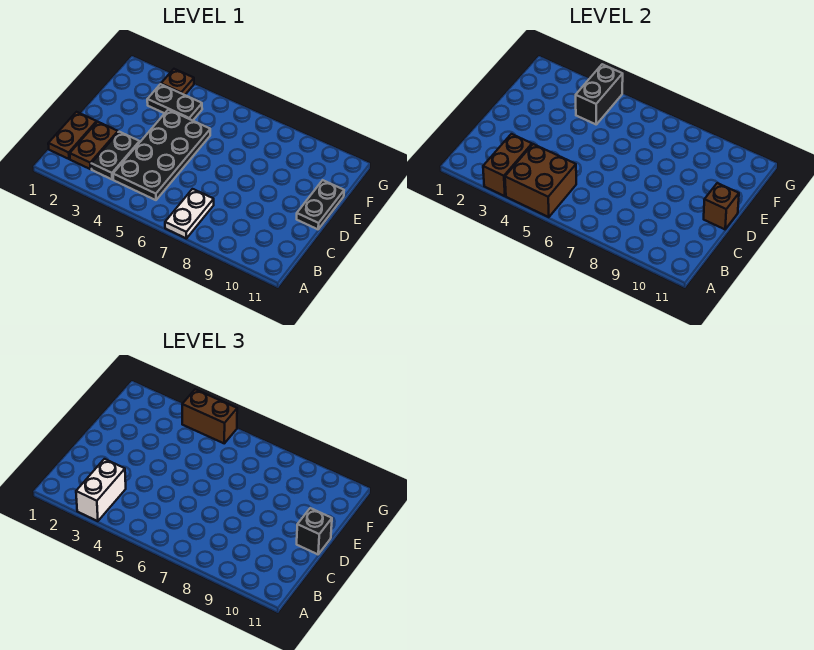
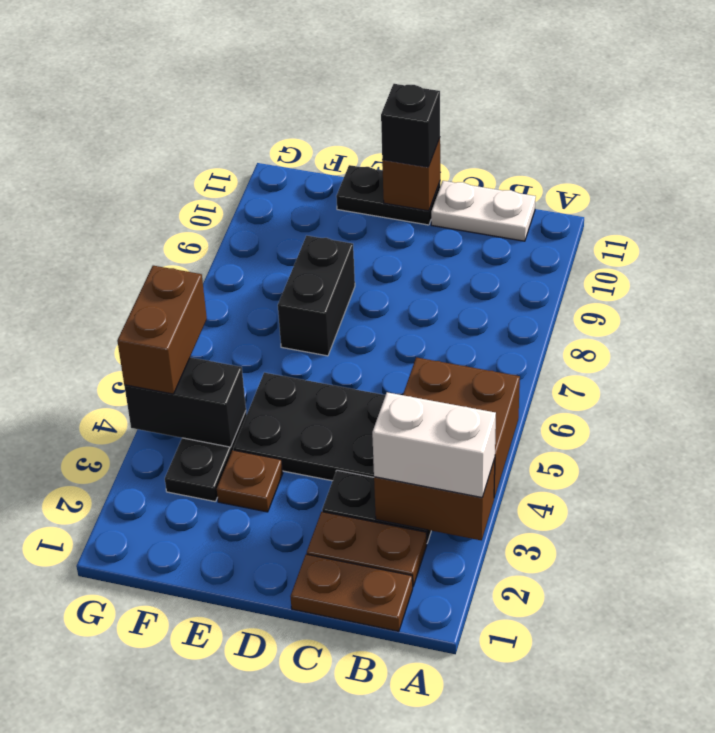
white plate A7:B7 level 1 -> white plate B11:C11 level 1
none -> black brick E7:E8 level 1
brown plate G3 level 1 -> brown plate E3 level 1

